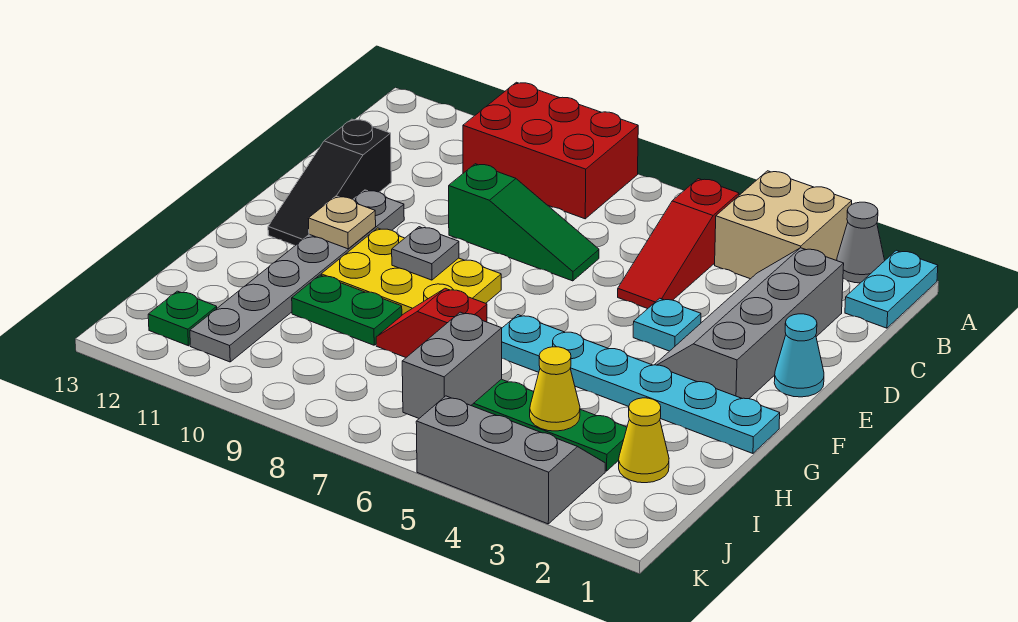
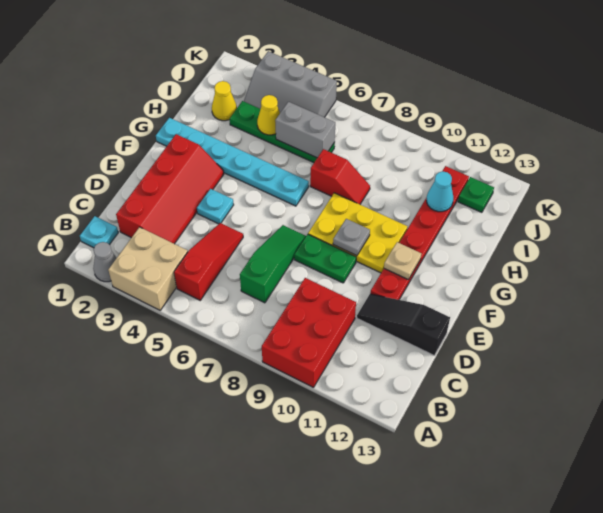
cyan plate A1:B1 level 1 -> cyan plate B1 level 1
red brick A8:B10 level 1 -> red brick A9:C10 level 1
grey slope C2:F3 level 1 top 2 -> red slope C2:F3 level 1 top 2
green slope D7:D9 level 1 top 9 -> green slope C7:E7 level 1 top C
black slope D12:F12 level 1 top D -> black slope D11:D13 level 1 top 13
cyan cone E1 level 1 -> cyan cone I11 level 2
grey plate E11:J11 level 1 -> red plate E11:J11 level 1
green plate H9:H10 level 1 -> green plate E8:E9 level 1
grey brick I6:J6 level 2 -> grey brick I5:I6 level 2

